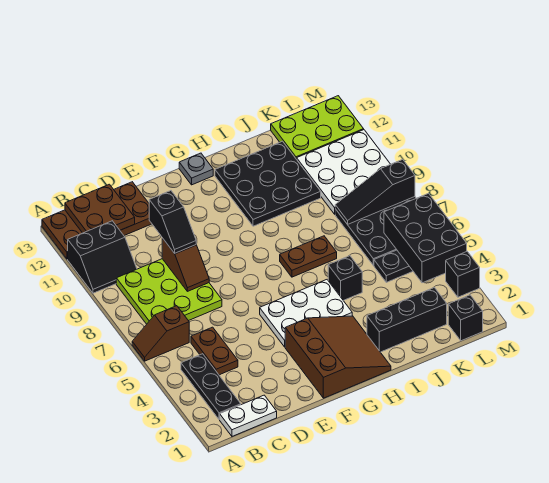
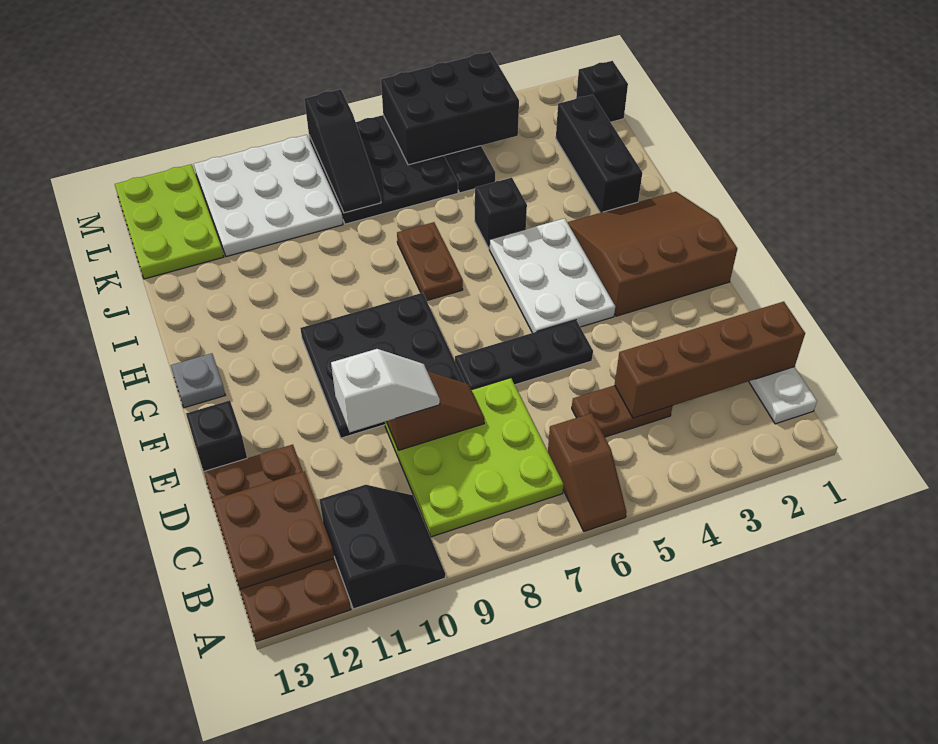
black plate B2:B4 level 1 -> black plate E5:E7 level 1
none -> brown brick C1:C4 level 2
black slope D9:D10 level 3 top 10 -> white slope D9:D10 level 3 top 10
black plate H10:J12 level 1 -> black plate E8:G10 level 1
black brick M3 level 1 -> black brick E13 level 1

